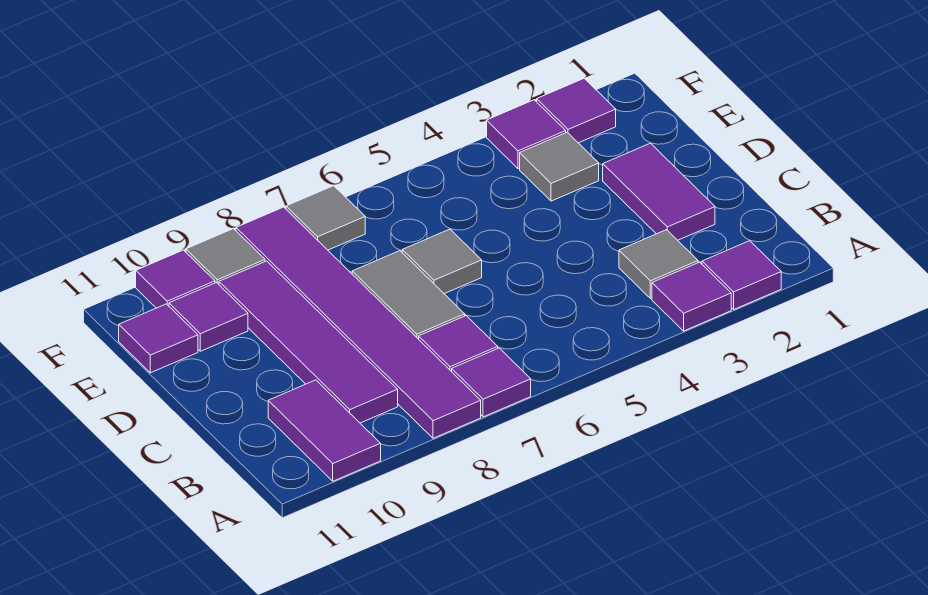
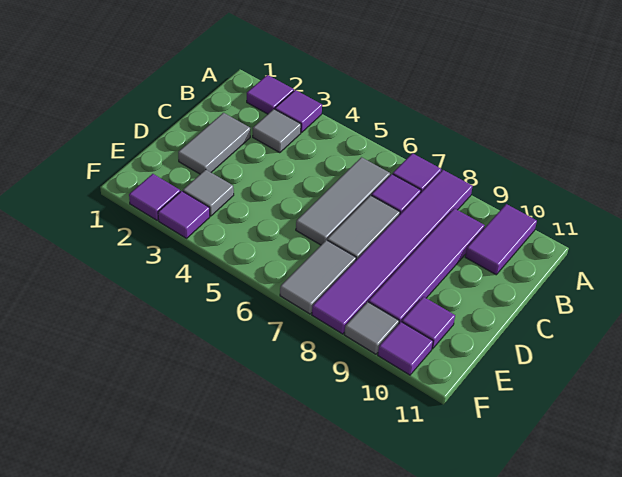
purple tile C2:D2 level 1 -> grey tile C2:D2 level 1
grey tile D6 level 1 -> grey tile B6:D6 level 1
purple tile E11 level 1 -> none
grey tile F7 level 1 -> grey tile E7:F7 level 1

